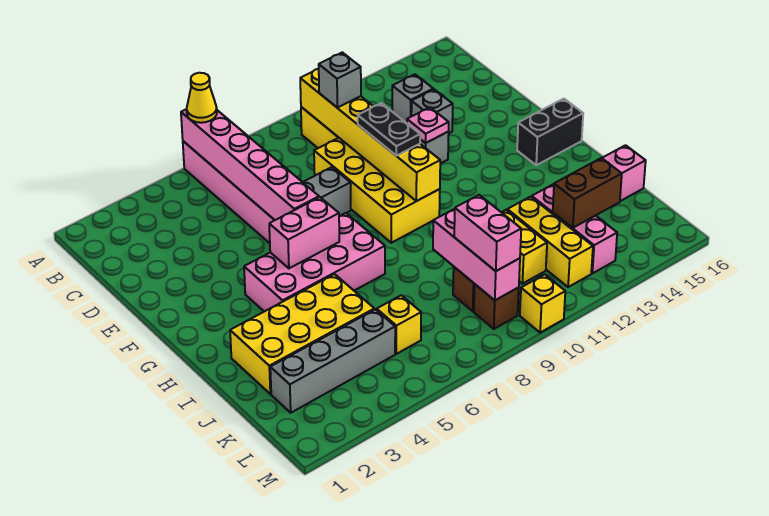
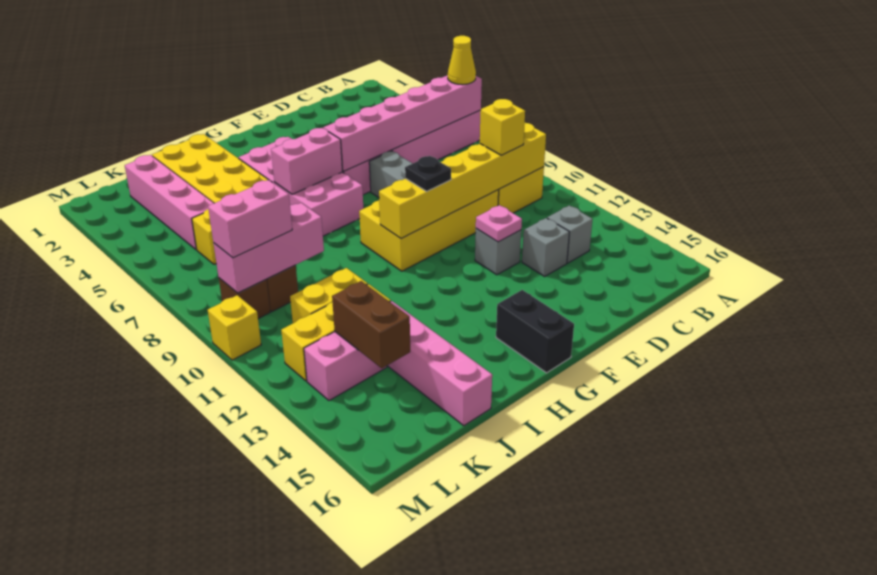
grey brick C10 level 3 -> yellow brick C10 level 3
black plate E10:F10 level 3 -> black plate F10 level 3
pink brick G5:G6 level 2 -> pink brick G6:H6 level 2
grey brick K2:K5 level 1 -> pink brick K2:K5 level 1

